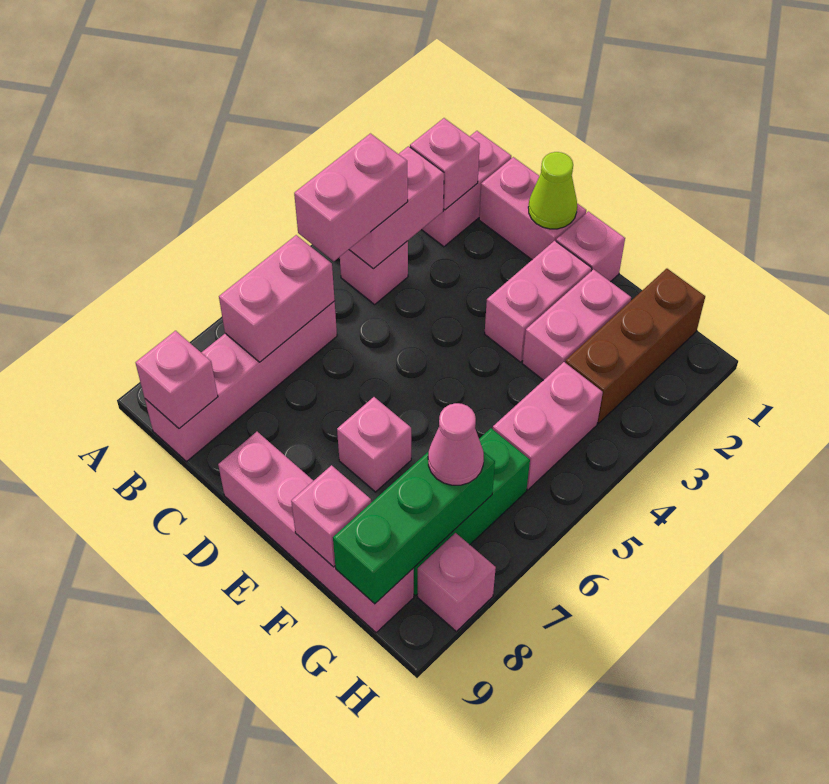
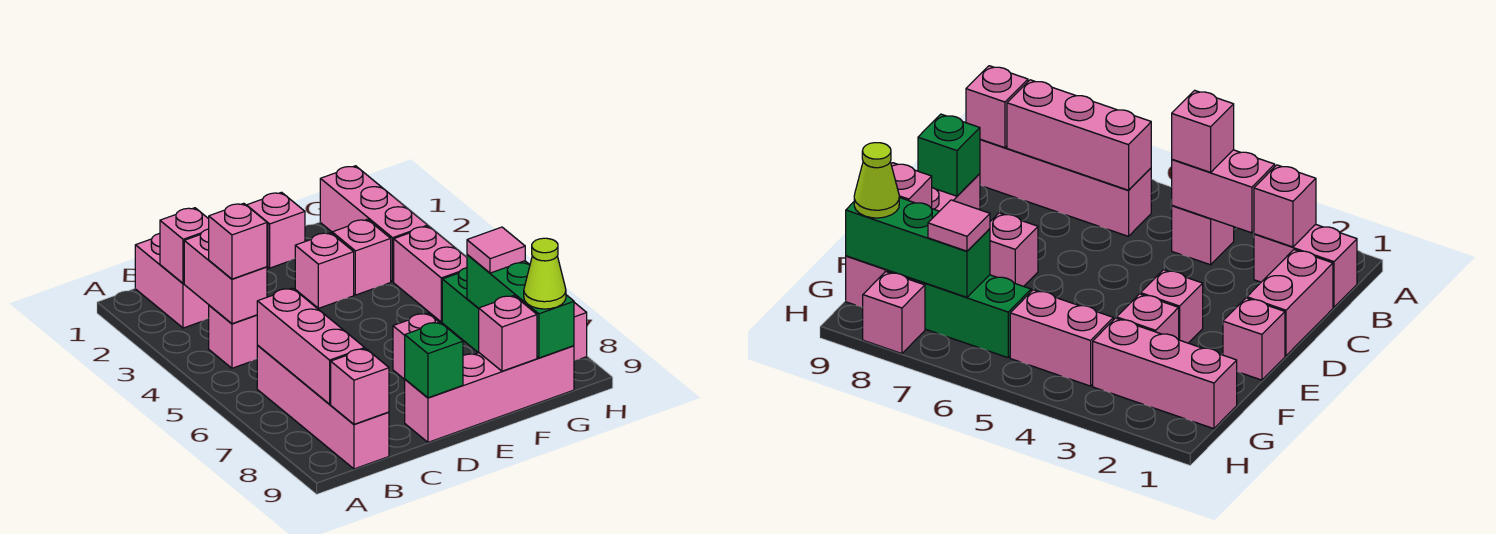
pink brick B4:B5 level 3 -> pink brick B4 level 3
pink brick B6:B7 level 2 -> pink brick B6:B8 level 2
lime cone D1 level 2 -> lime cone G9 level 3
none -> green brick D9 level 2
pink brick E2:E3 level 1 -> pink brick E3 level 1
pink brick F2:F3 level 1 -> pink brick F3 level 1
brown brick G1:G3 level 1 -> pink brick G1:G3 level 1
pink cone G7 level 3 -> pink tile G7 level 3

